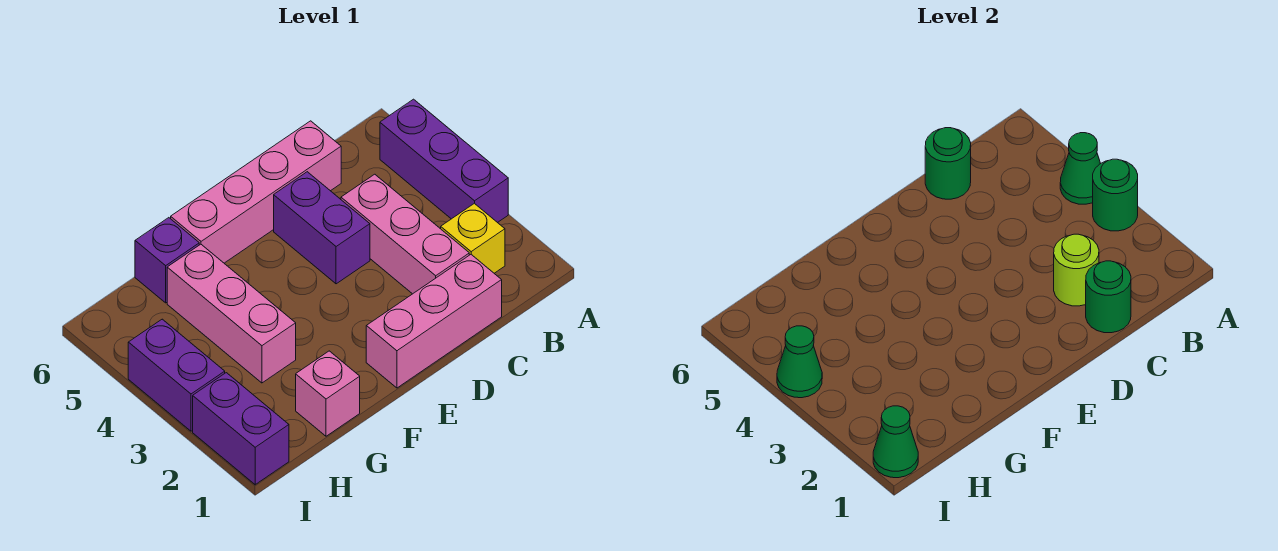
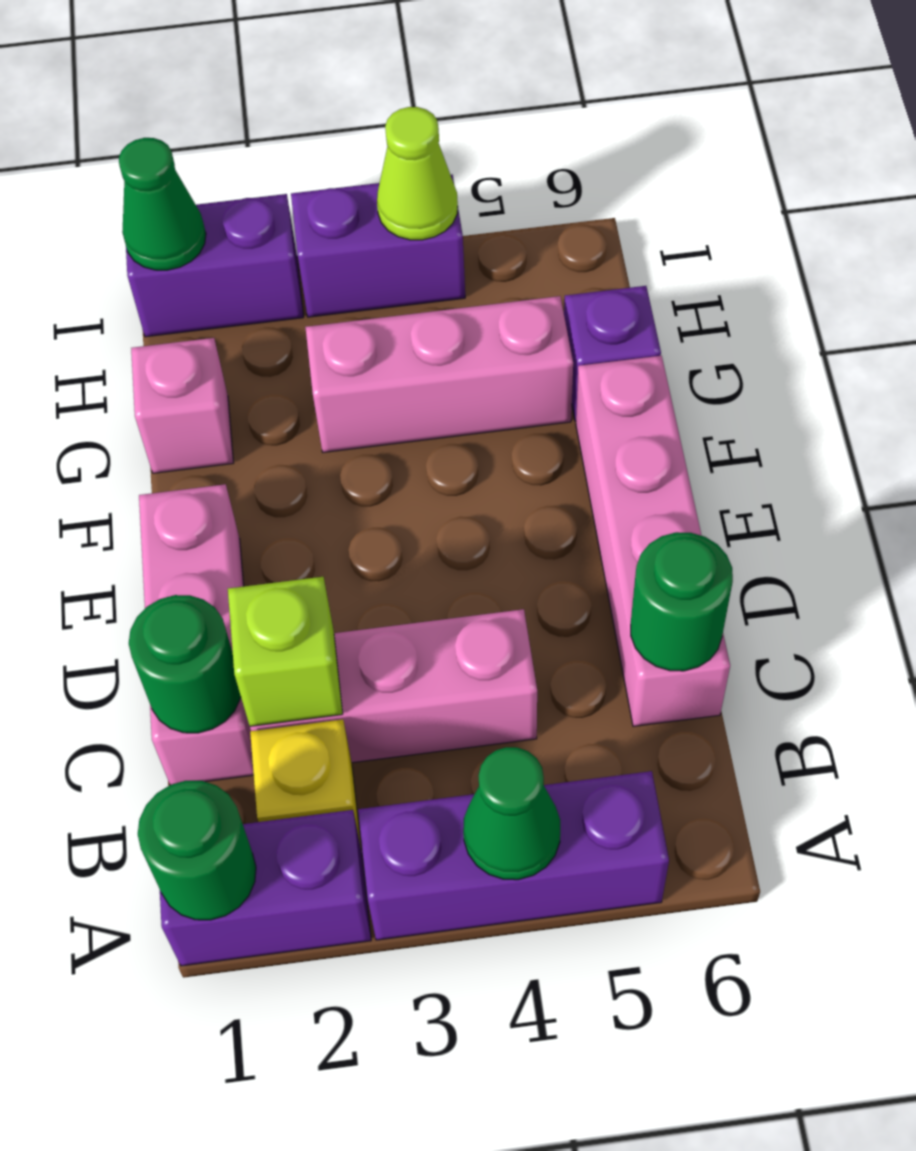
green round brick A3 level 2 -> green round brick A1 level 2
lime round brick C2 level 2 -> lime brick C2 level 2
purple brick D4:D5 level 1 -> purple brick A1:A2 level 1
green cone I4 level 2 -> lime cone I4 level 2

